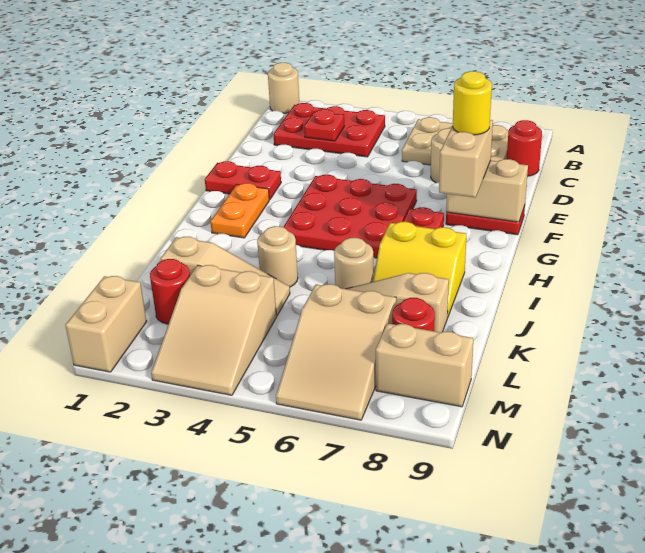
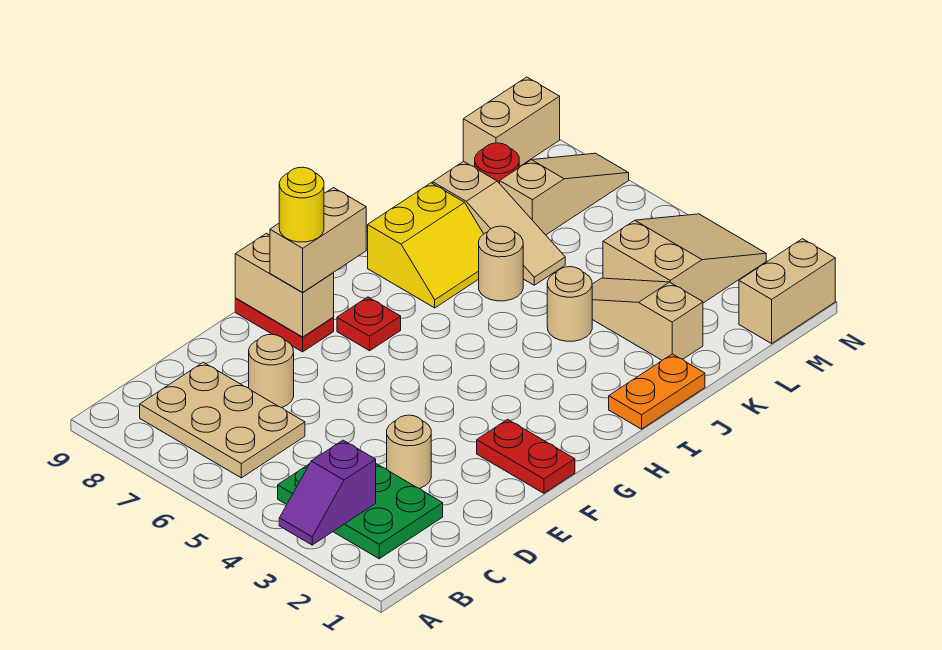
tan round brick A1 level 1 -> tan round brick D3 level 1
none -> purple slope A3:B3 level 2 top B
red plate B2:C4 level 1 -> green plate B2:C4 level 1
red plate C3 level 2 -> none
red round brick C9 level 1 -> none
red plate F4:H6 level 1 -> none
orange plate G2:H2 level 1 -> orange plate I1:J1 level 1
yellow slope I7:J8 level 1 top I -> yellow slope I7:J8 level 1 top 8
red round brick L2 level 1 -> none
tan slope L6:N7 level 1 top L -> tan slope L7:N7 level 1 top L
tan brick M8:M9 level 1 -> tan brick M9:N9 level 1

